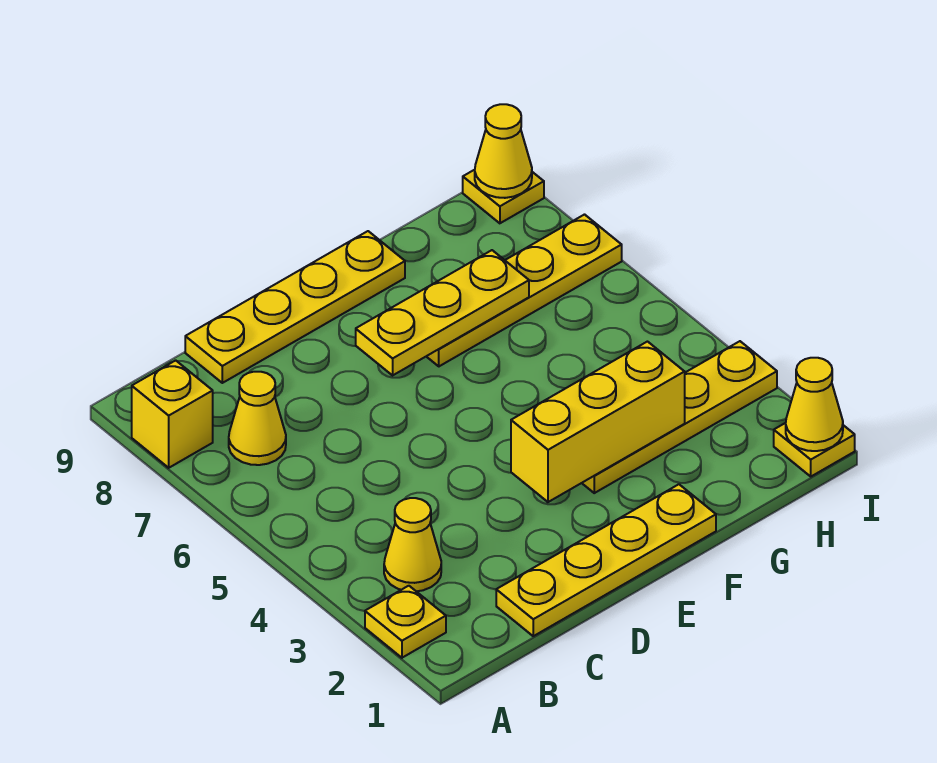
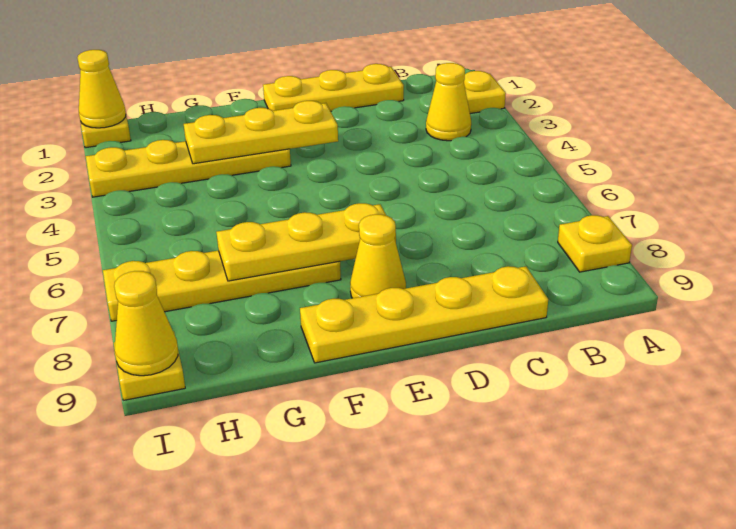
yellow brick A8 level 1 -> yellow plate A8 level 1
yellow cone B7 level 1 -> yellow cone E8 level 1
yellow plate C1:F1 level 1 -> yellow plate C1:E1 level 1
yellow brick E3:G3 level 2 -> yellow plate E3:G3 level 2

